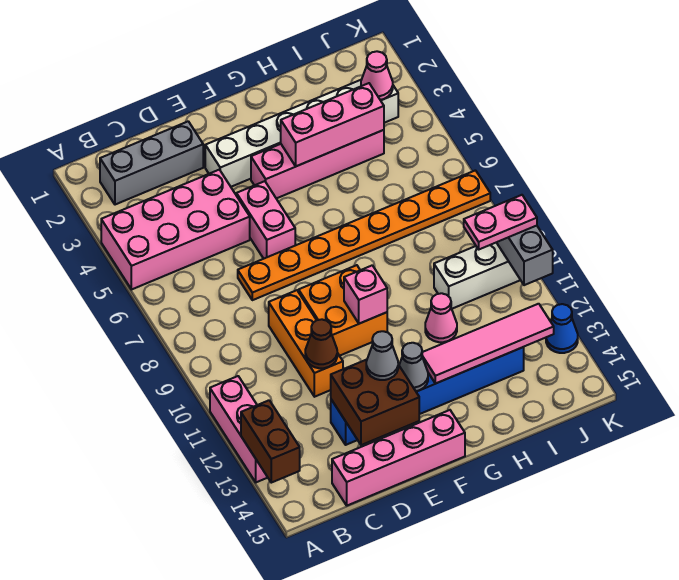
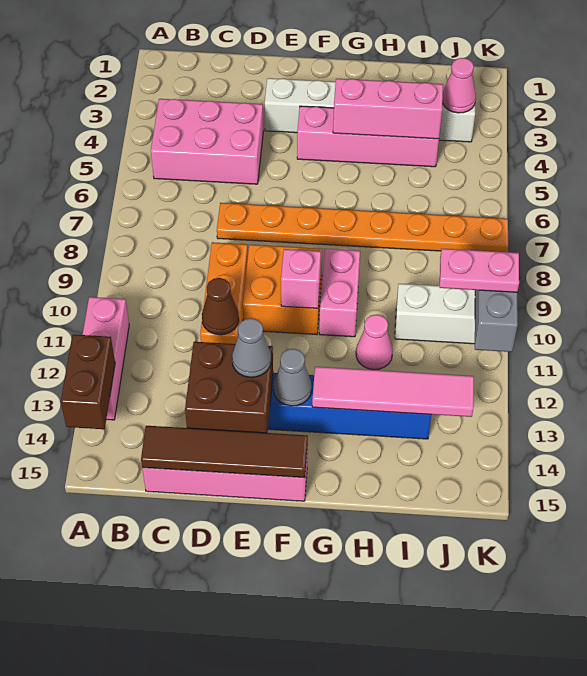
pink brick A4:D5 level 1 -> pink brick B4:D5 level 1
grey brick B2:D2 level 1 -> none
none -> brown tile C15:F15 level 2
pink brick E5:E6 level 1 -> pink brick G9:G10 level 1
blue cone K13 level 1 -> none

